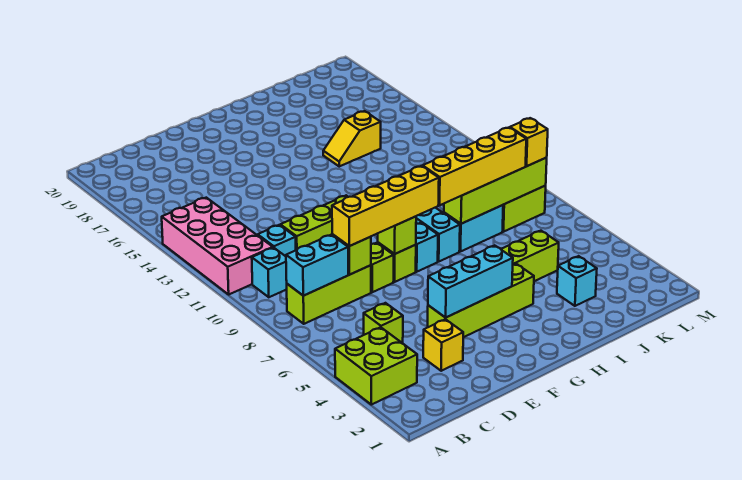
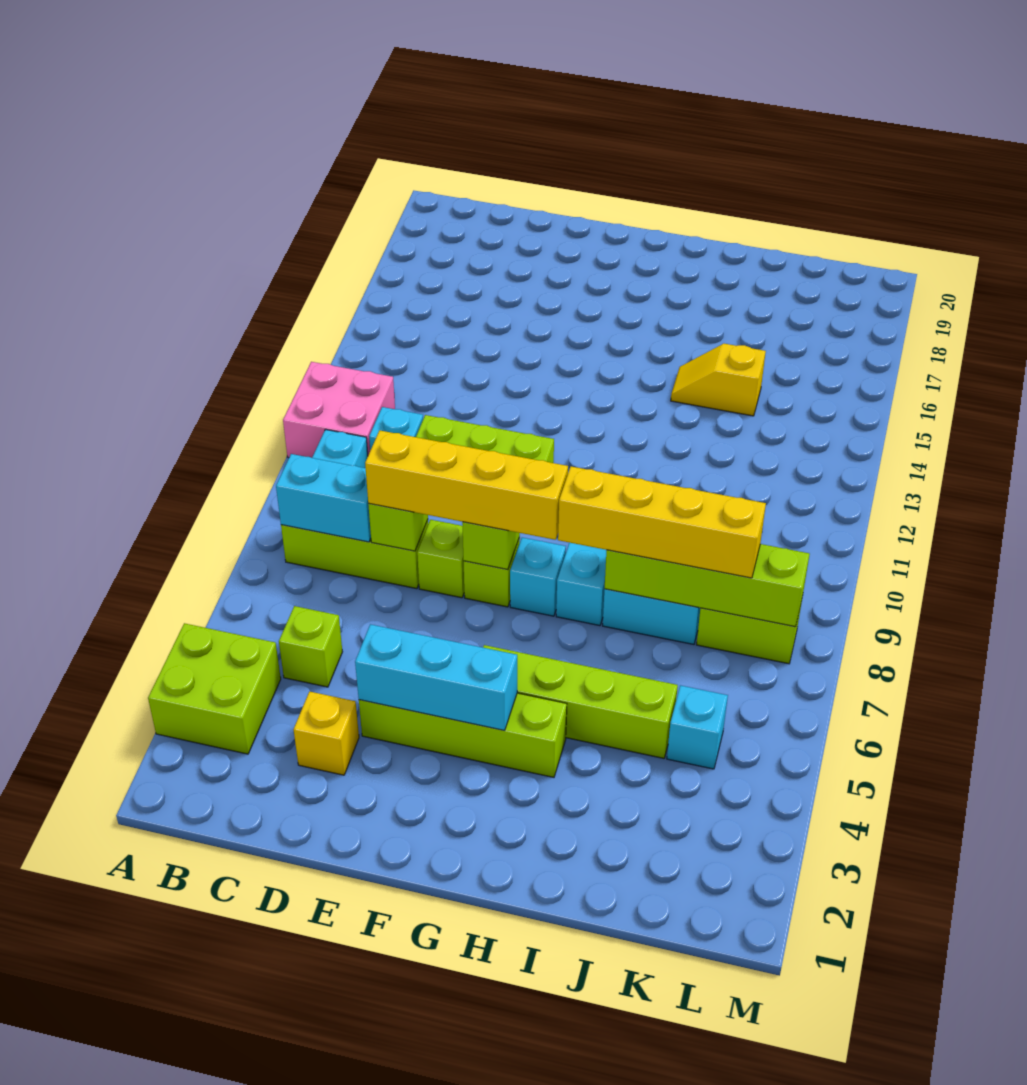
pink brick A11:B14 level 1 -> pink brick A11:B12 level 1
cyan brick J3 level 1 -> cyan brick K5 level 1
yellow brick L8 level 3 -> none

